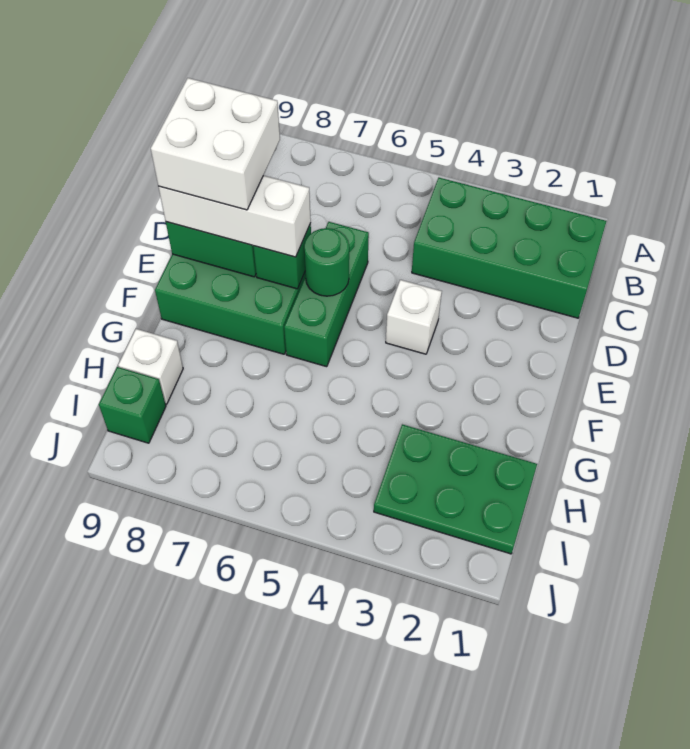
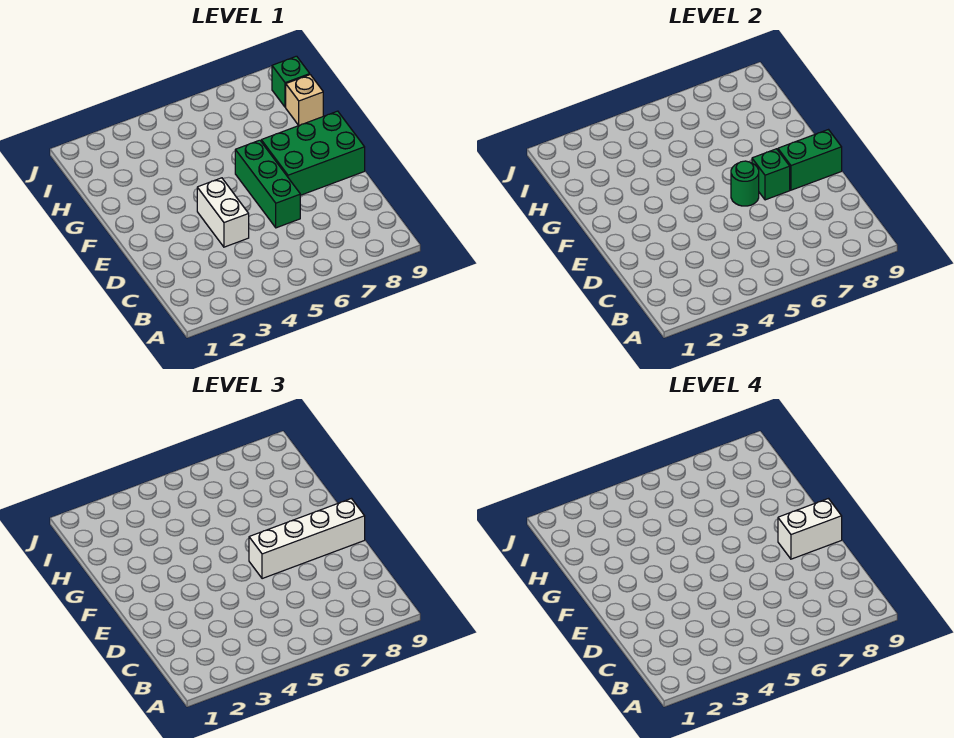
green brick B1:C4 level 1 -> none
white brick D8:E9 level 4 -> white brick E8:E9 level 4
white brick E4 level 1 -> white brick D4:E4 level 1
white brick E7:E9 level 3 -> white brick E6:E9 level 3
green plate H1:I3 level 1 -> none
white brick H9 level 1 -> tan brick H9 level 1

